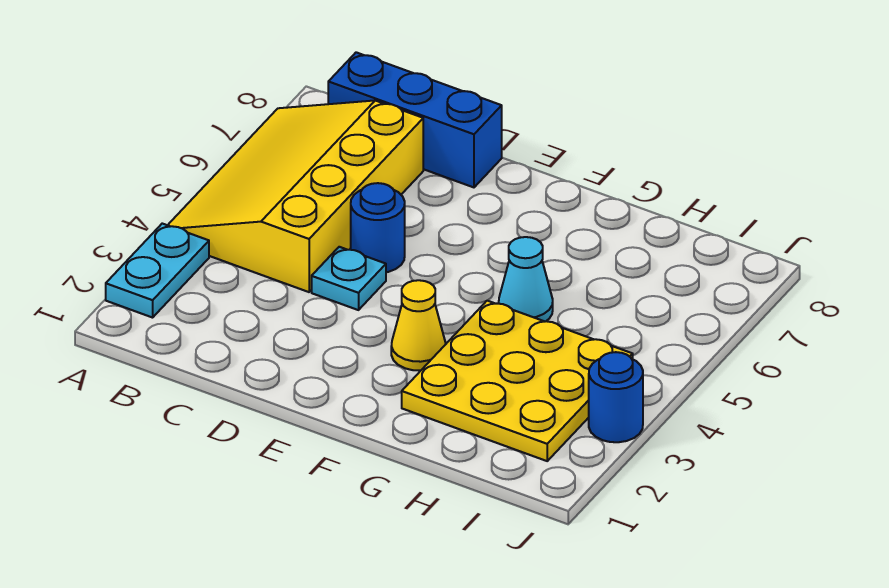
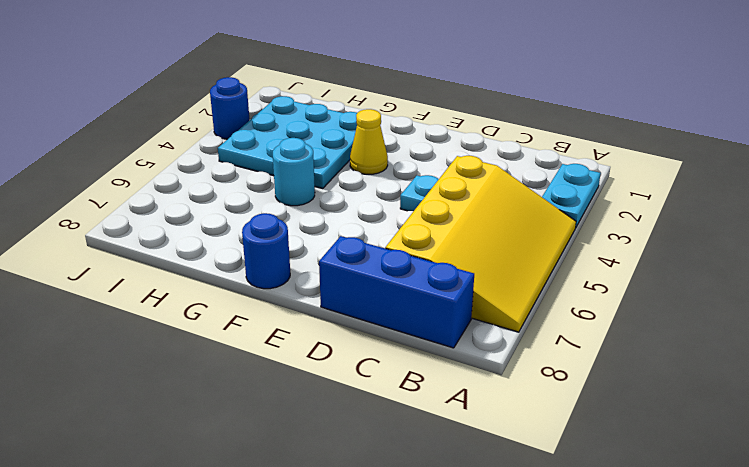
blue round brick D5 level 1 -> blue round brick F8 level 1
yellow plate G2:I4 level 1 -> cyan plate G2:I4 level 1
cyan cone G5 level 1 -> cyan round brick G5 level 1

